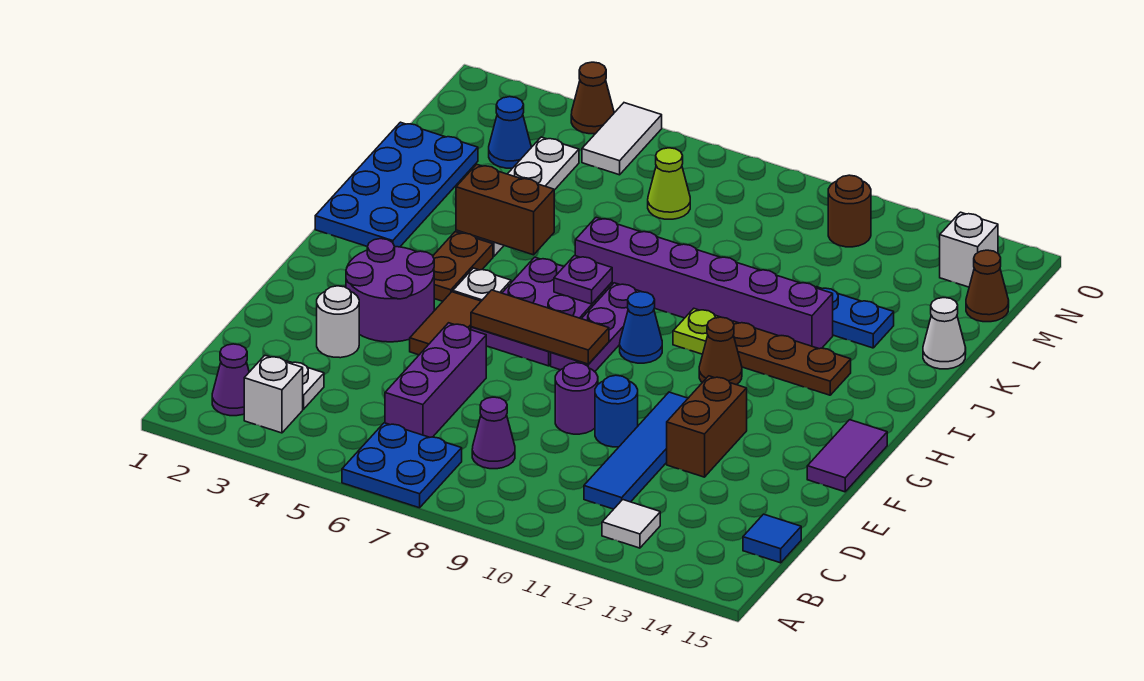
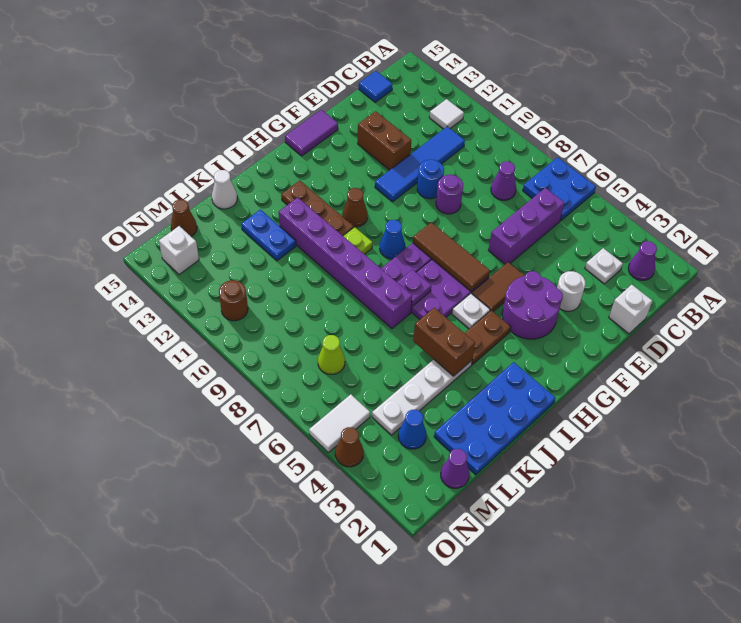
white brick B3 level 1 -> white brick D1 level 1
brown brick E12:F12 level 1 -> brown brick E12:E13 level 1
none -> purple cone M1 level 1

